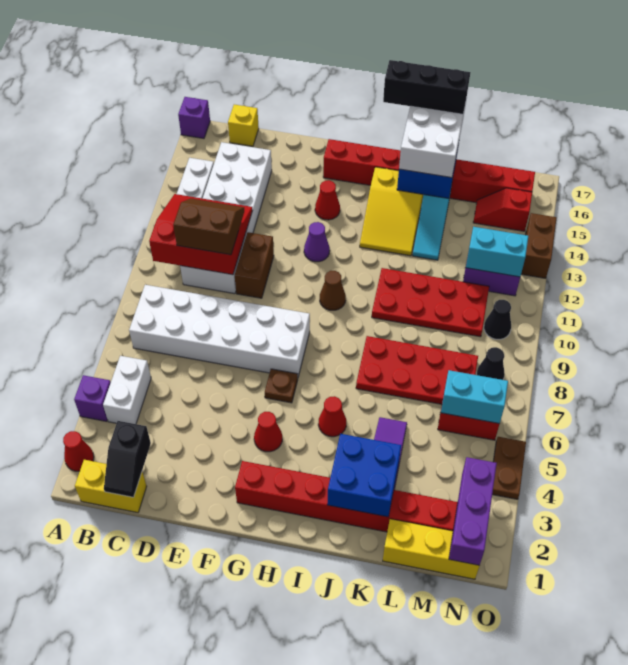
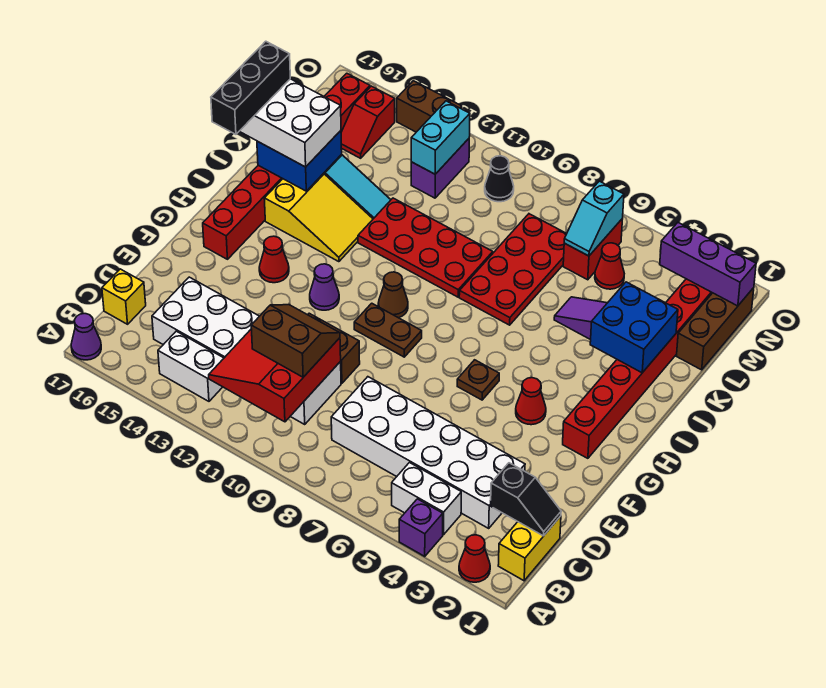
purple brick A17 level 1 -> purple cone A17 level 1
white brick B7:G8 level 1 -> white brick C3:D8 level 1
brown slope C10:D11 level 3 top 10 -> brown slope C10:D11 level 3 top C
red cone I5 level 1 -> red cone M5 level 1
red plate J10:M11 level 1 -> red plate J9:K12 level 1
yellow brick L1:N1 level 1 -> brown brick L1:N1 level 1
cyan brick M6:N6 level 2 -> cyan slope M6:N6 level 2 top N
black cone N8 level 1 -> none
brown plate O4:O5 level 1 -> brown plate G9:G10 level 1

